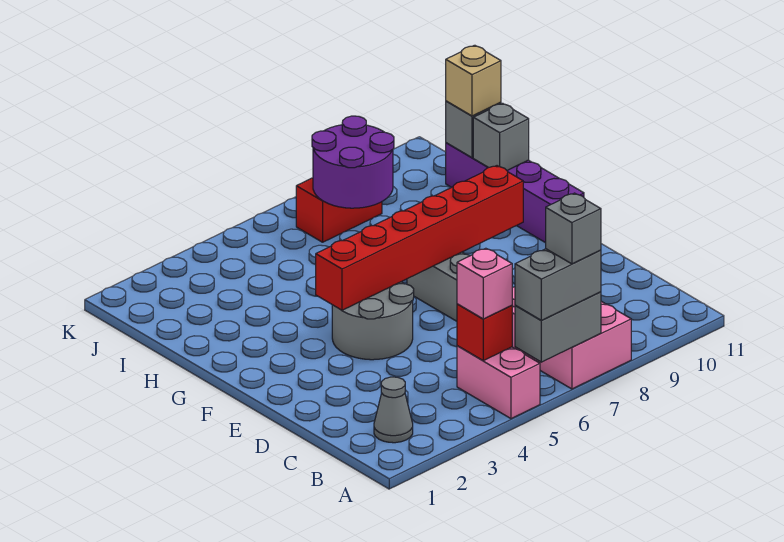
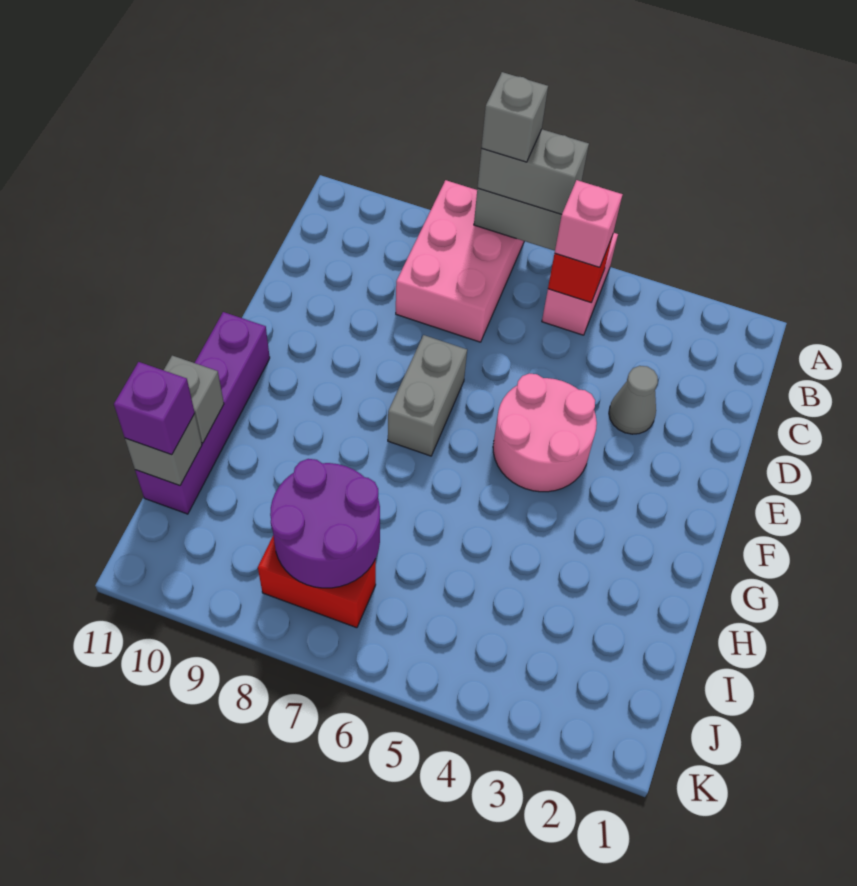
grey cone B2 level 1 -> grey cone D3 level 1
grey round brick E4:F5 level 1 -> pink round brick E4:F5 level 1
red brick F4:F9 level 2 -> none
tan brick I11 level 3 -> purple brick I11 level 3

